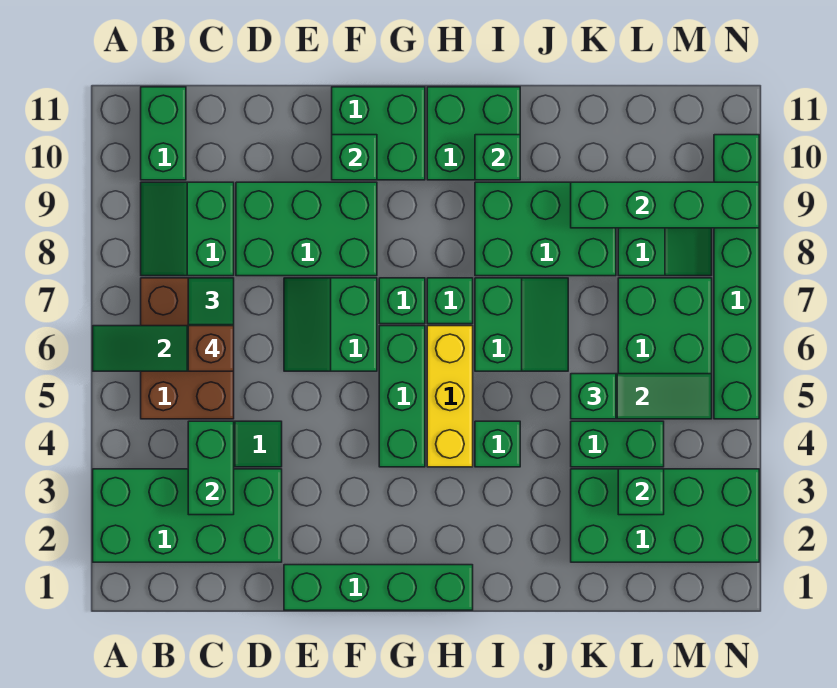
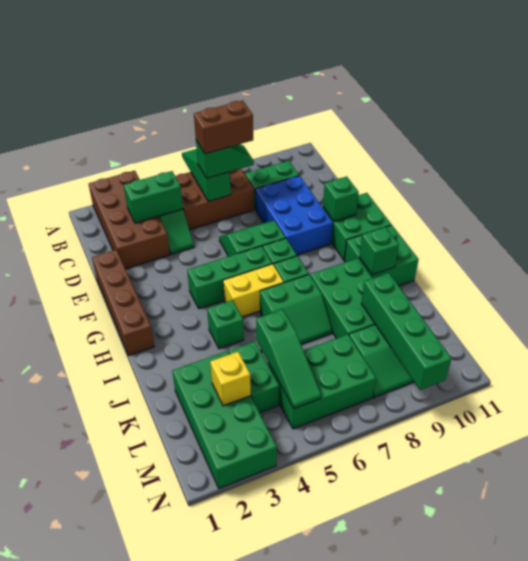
green brick A2:D3 level 1 -> brown brick A2:D3 level 1
green brick B10:B11 level 1 -> none
brown brick C6 level 4 -> brown brick C6:C7 level 4
green brick D8:F9 level 1 -> blue brick D8:F9 level 1
green brick E1:H1 level 1 -> brown brick E1:H1 level 1
yellow brick H4:H6 level 1 -> yellow brick H5:H6 level 1
green brick K5 level 3 -> none
green brick L3 level 2 -> yellow brick L3 level 2
green brick N5:N10 level 1 -> none

